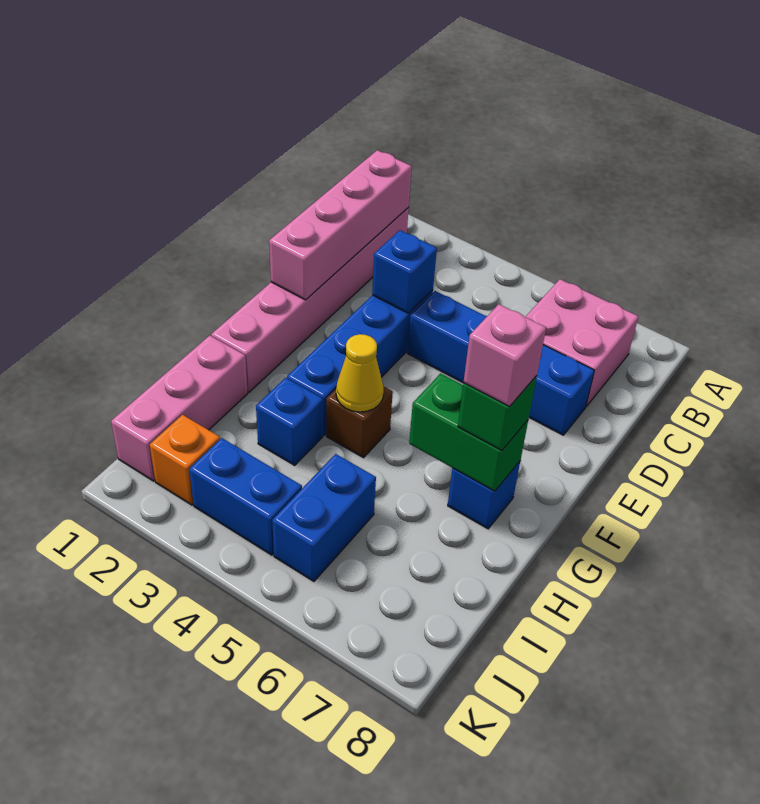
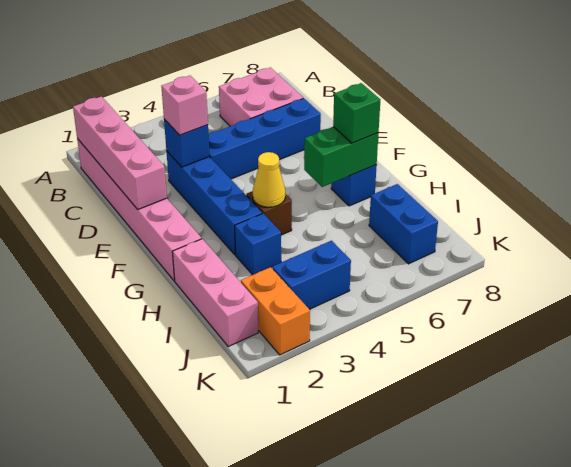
pink brick G7 level 4 -> pink brick D3 level 3
blue brick I5:J5 level 1 -> blue brick I7:J7 level 1
orange brick J2 level 1 -> orange brick J2:K2 level 1

